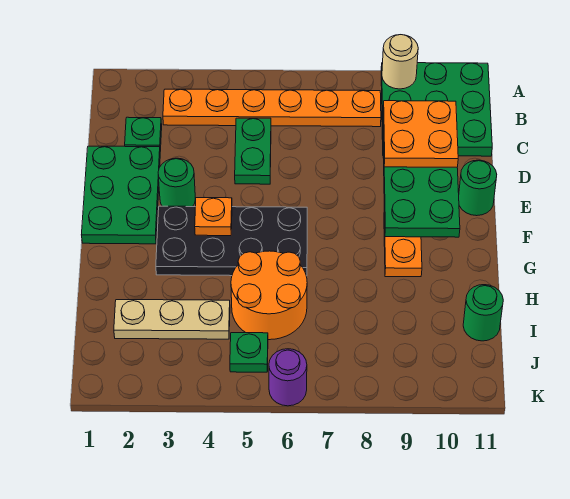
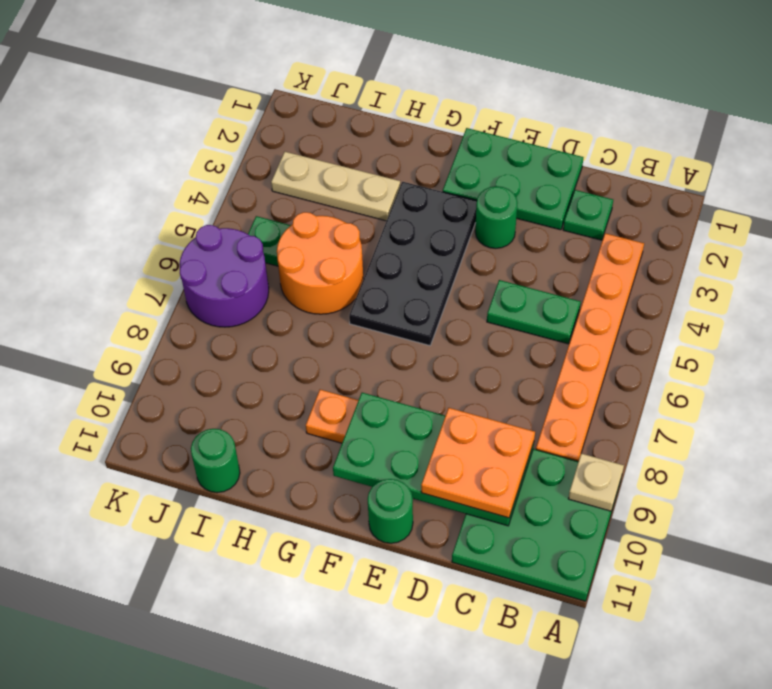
tan round brick A9 level 2 -> tan plate A9 level 2
orange plate F4 level 2 -> none
tan plate I2:I4 level 1 -> tan plate H3:J3 level 1
purple round brick K6 level 1 -> purple round brick J6:K7 level 1

